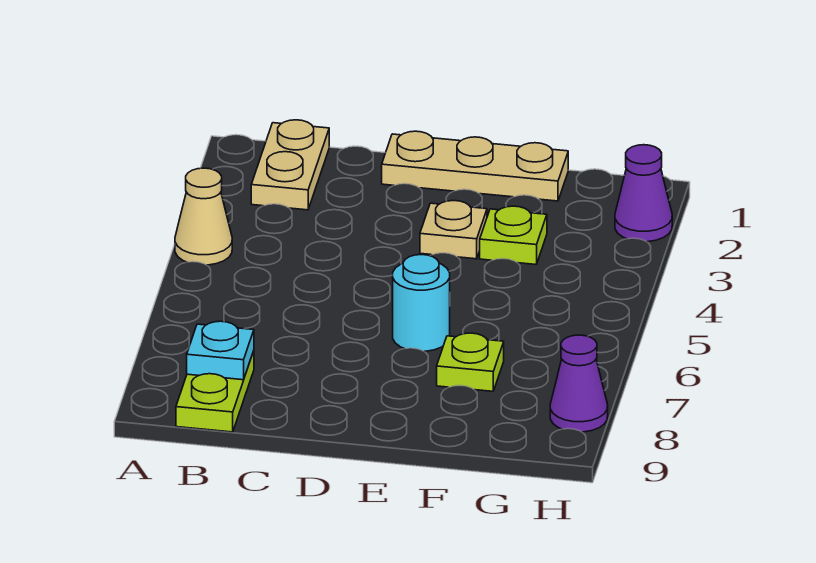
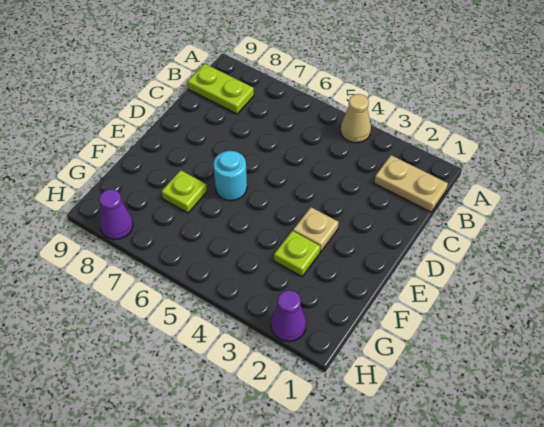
cyan plate B8 level 2 -> none
tan plate D1:F1 level 1 -> none

